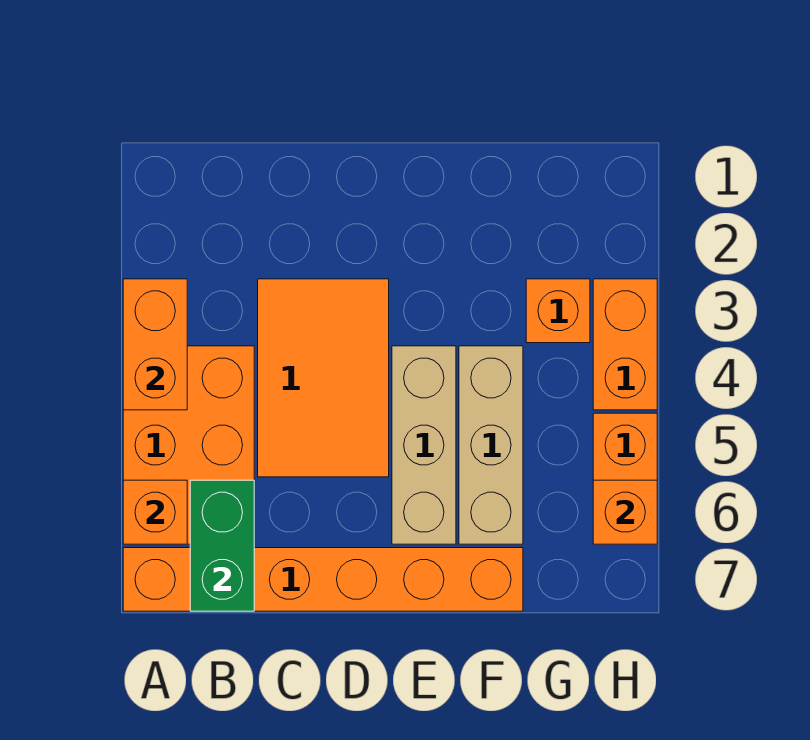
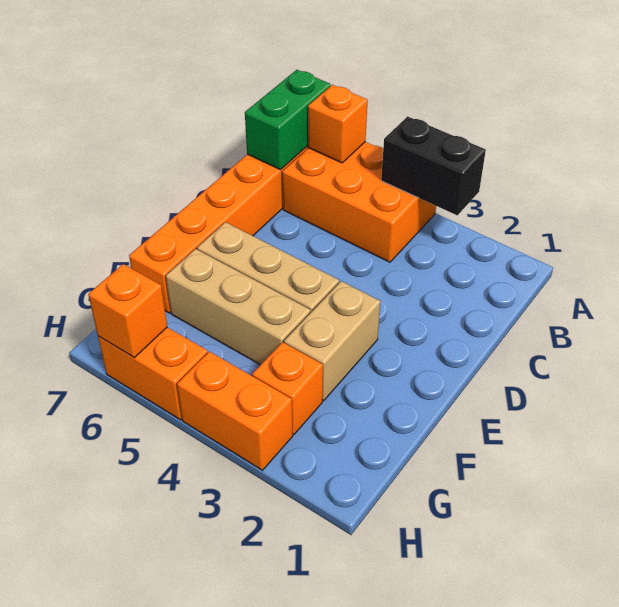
orange brick A3:A4 level 2 -> black brick A3:A4 level 2
green brick B6:B7 level 2 -> green brick A7:B7 level 2
orange tile C3:D5 level 1 -> none
none -> tan brick E3:F3 level 1

